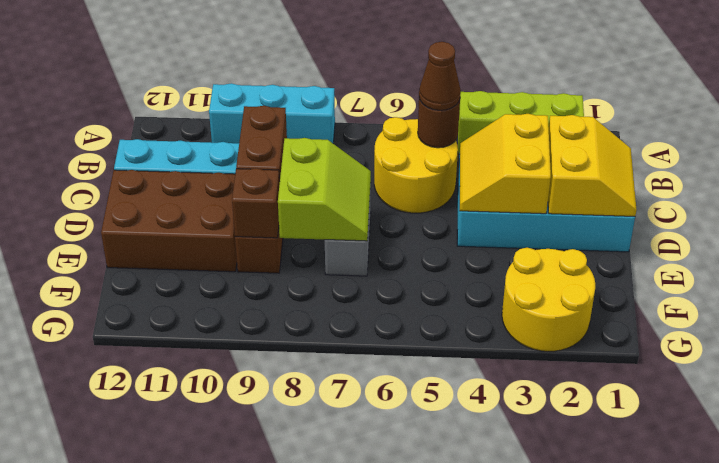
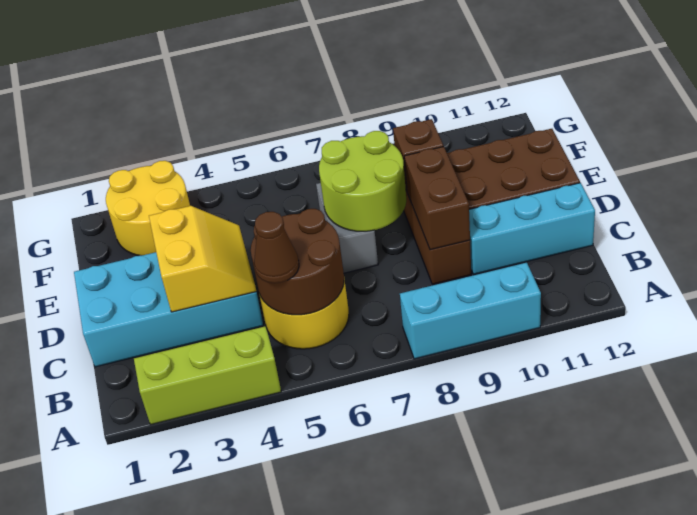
brown round brick B5 level 2 -> brown round brick B5:C6 level 2
yellow slope C1:D2 level 2 top 2 -> none
lime slope D7:E8 level 2 top 8 -> lime round brick D7:E8 level 2

